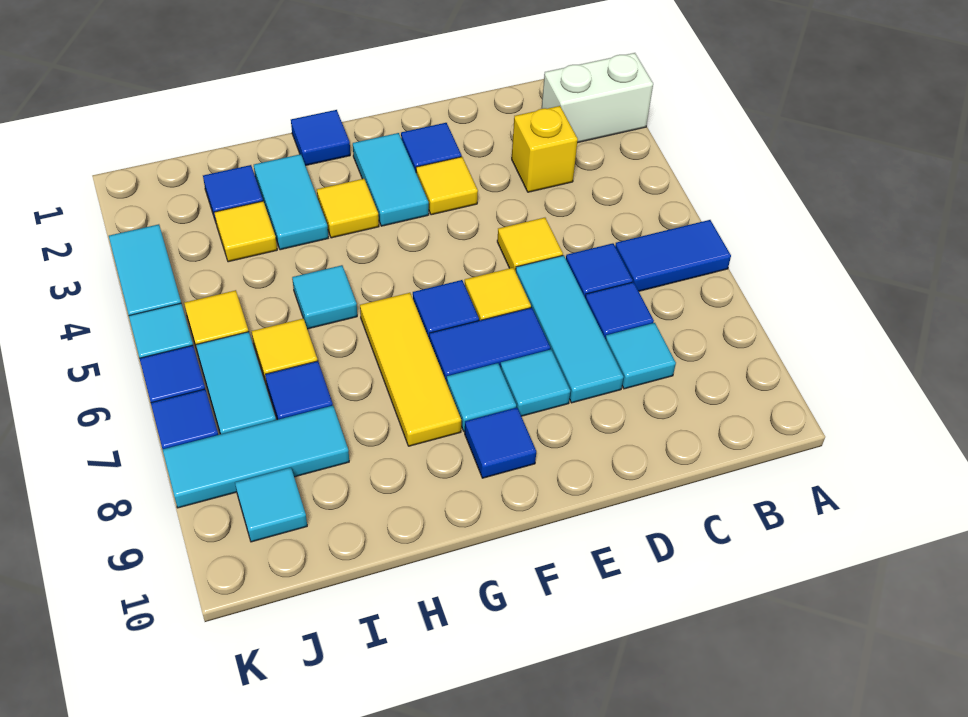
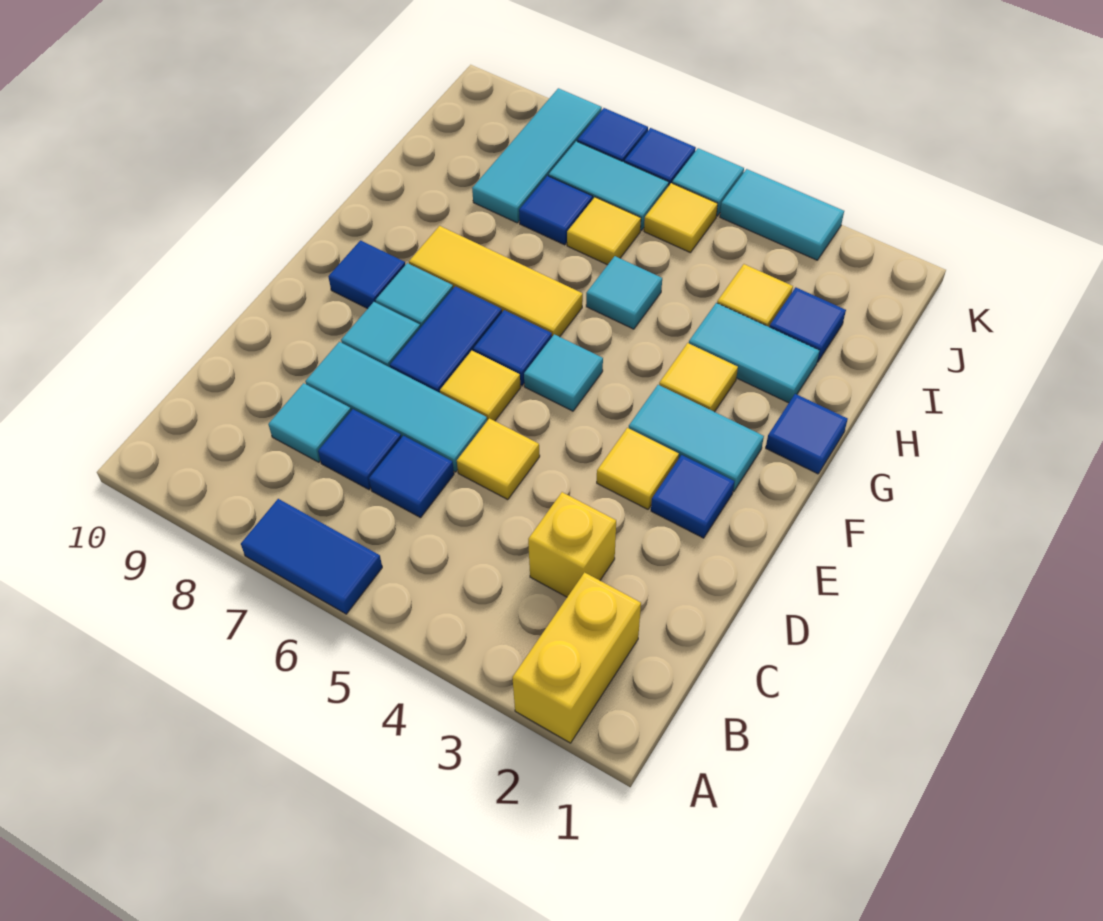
white brick A2:B2 level 1 -> yellow brick A2:B2 level 1
blue tile A6:B6 level 1 -> blue tile A6:A7 level 1
cyan tile J9 level 1 -> cyan tile F5 level 1

